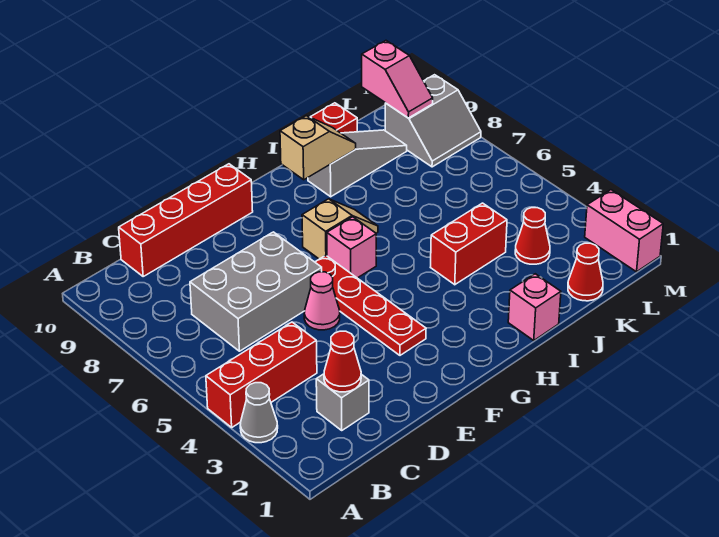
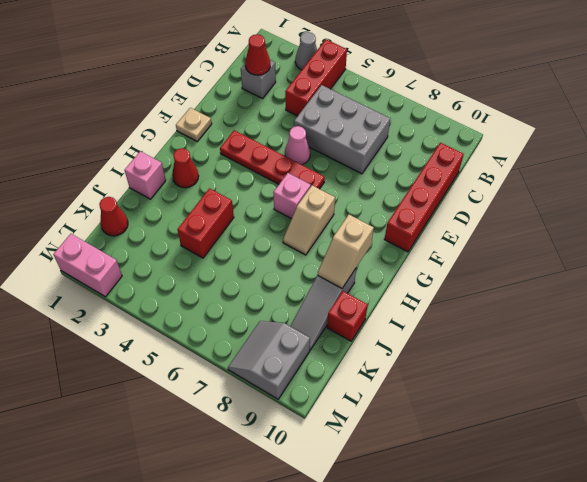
grey brick C6:E7 level 1 -> grey brick C5:D7 level 1
none -> tan plate F1 level 1
red cone K3 level 1 -> red cone H2 level 1
pink slope L9:L10 level 2 top 10 -> none

